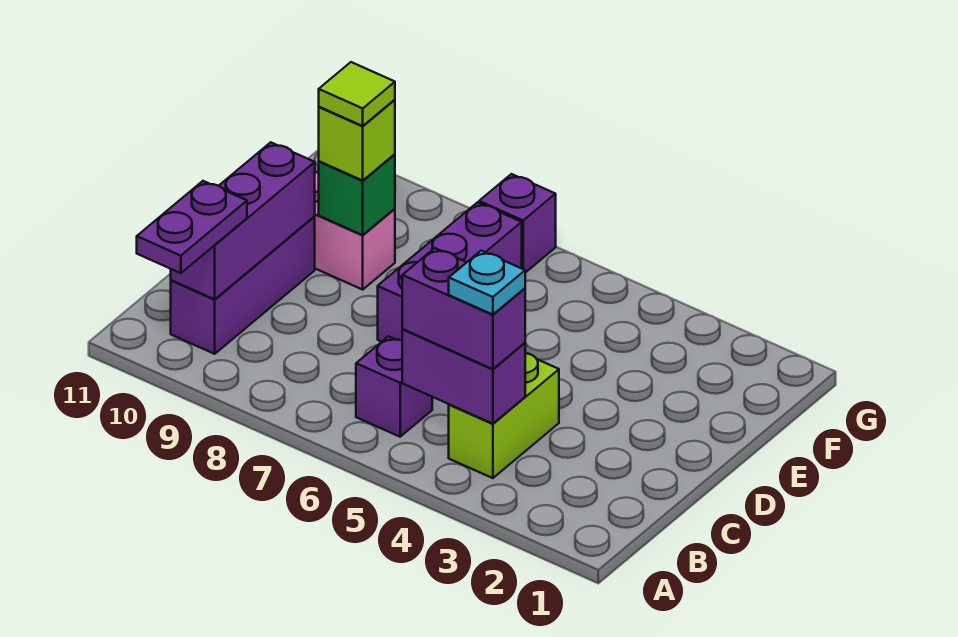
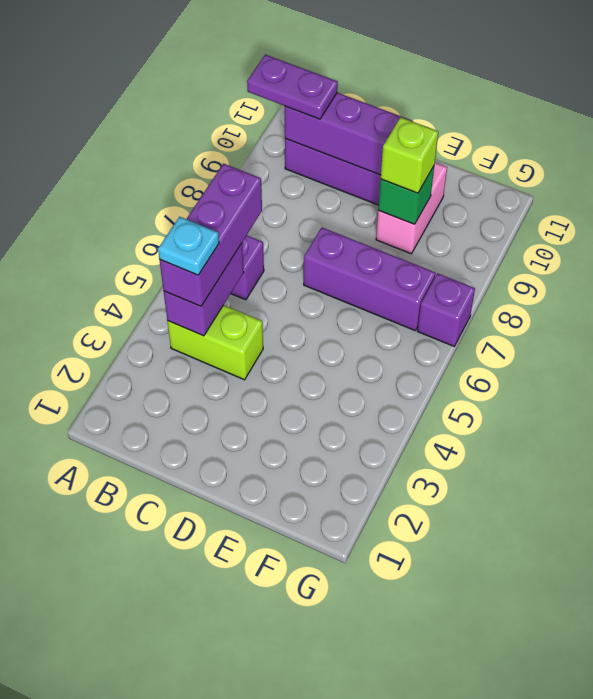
purple brick B4:B5 level 3 -> purple brick B4:B6 level 3
lime tile E9 level 4 -> none

